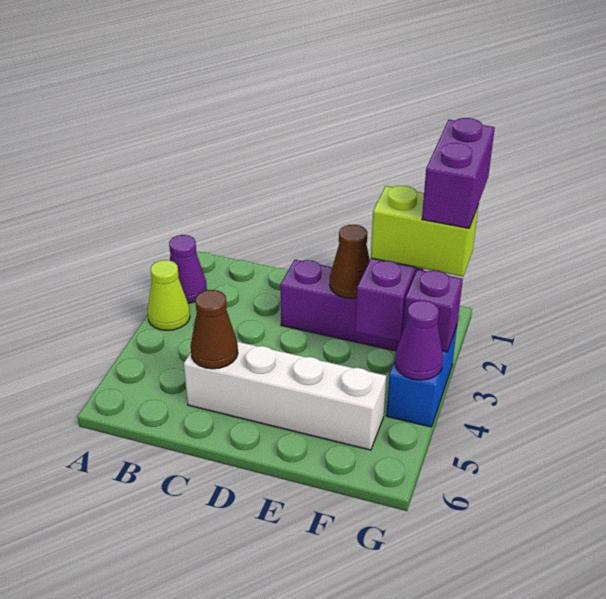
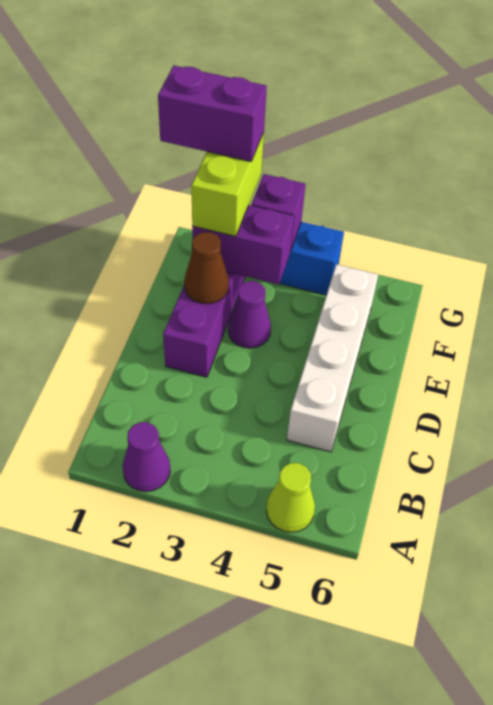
lime cone A3 level 1 -> lime cone A5 level 1
brown cone C5 level 2 -> none
purple cone G4 level 2 -> purple cone E3 level 1

